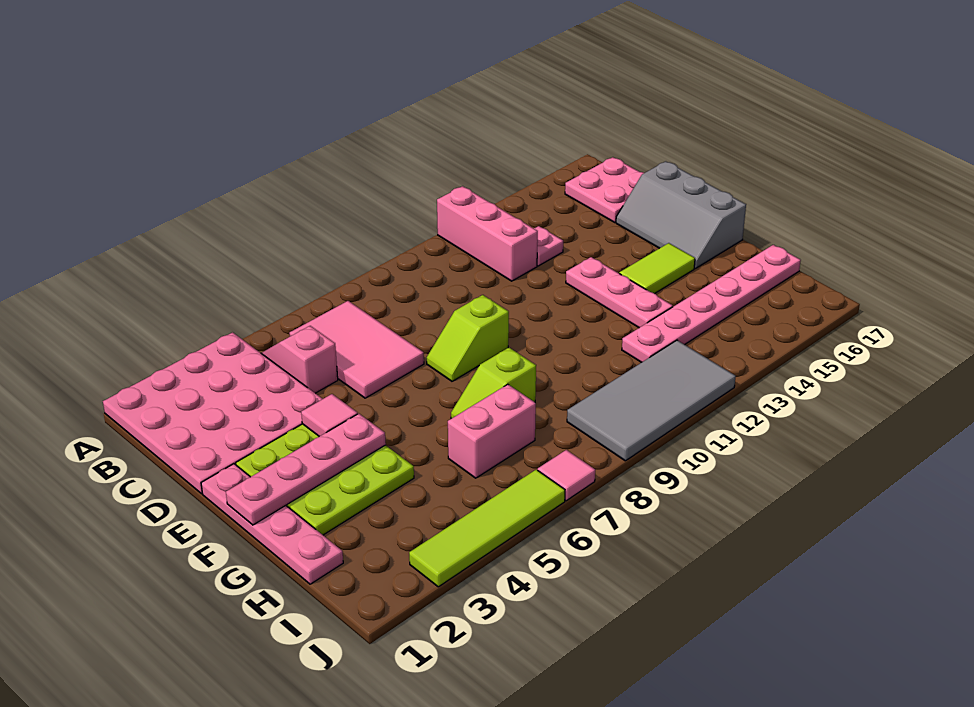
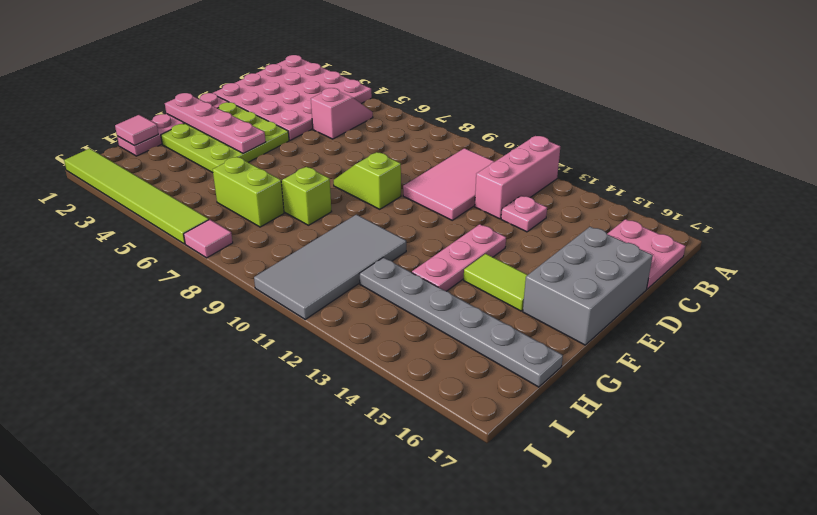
pink tile B6:D7 level 1 -> pink tile B10:D11 level 1
grey slope D16:F17 level 1 top 17 -> grey brick D16:F17 level 1
pink tile E4 level 2 -> pink tile H1 level 2
pink brick H6:H7 level 1 -> lime brick H6:H7 level 1
pink plate H12:H17 level 1 -> grey plate H12:H17 level 1
grey tile I9:J12 level 1 -> grey tile G10:J11 level 1
lime tile J3:J6 level 1 -> lime tile J1:J6 level 1

